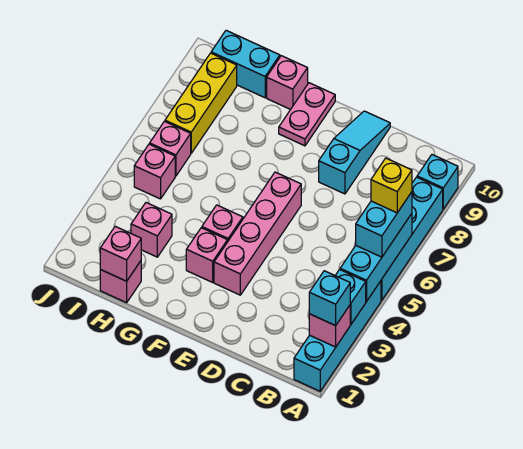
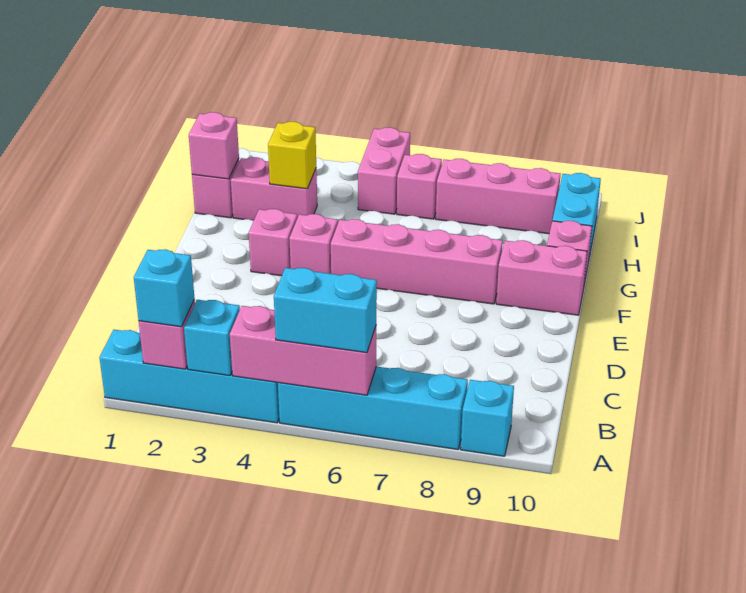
cyan brick A4:A6 level 2 -> pink brick A4:A6 level 2
yellow brick A6 level 4 -> yellow brick H3 level 2
cyan slope D8:D10 level 1 top 8 -> none
pink brick E3:E6 level 1 -> pink brick F5:F8 level 1
pink plate F9:F10 level 1 -> pink brick F9:F10 level 1
pink brick H3 level 1 -> pink brick H2:H3 level 1
pink brick I5 level 1 -> pink brick I5:J5 level 1
yellow brick I7:I9 level 1 -> pink brick I7:I9 level 1

